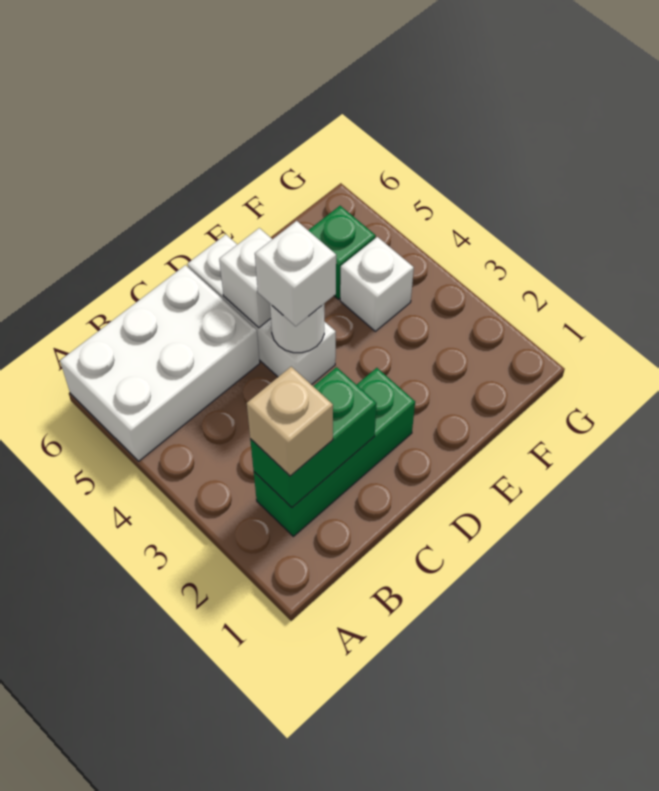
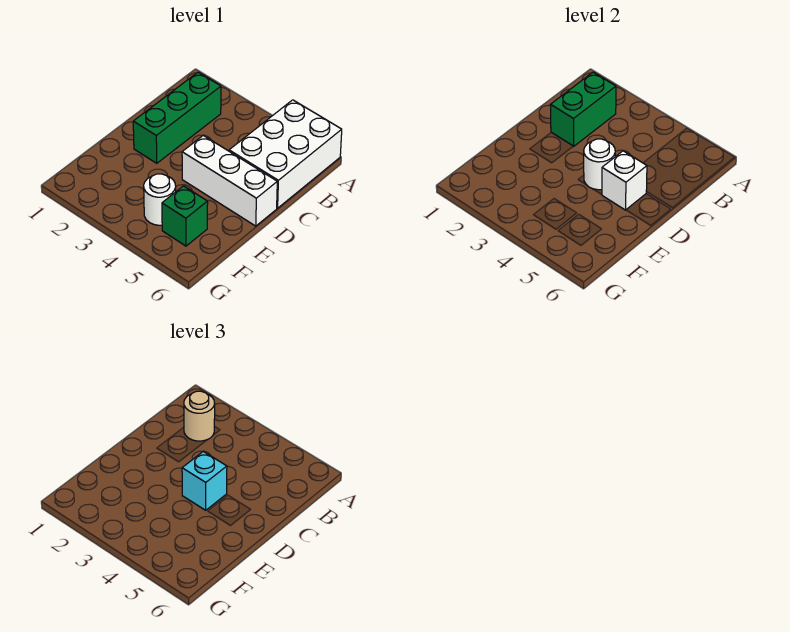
tan brick B2 level 3 -> tan round brick B2 level 3
white brick D4 level 3 -> cyan brick D4 level 3
white brick F4 level 1 -> white round brick F4 level 1

